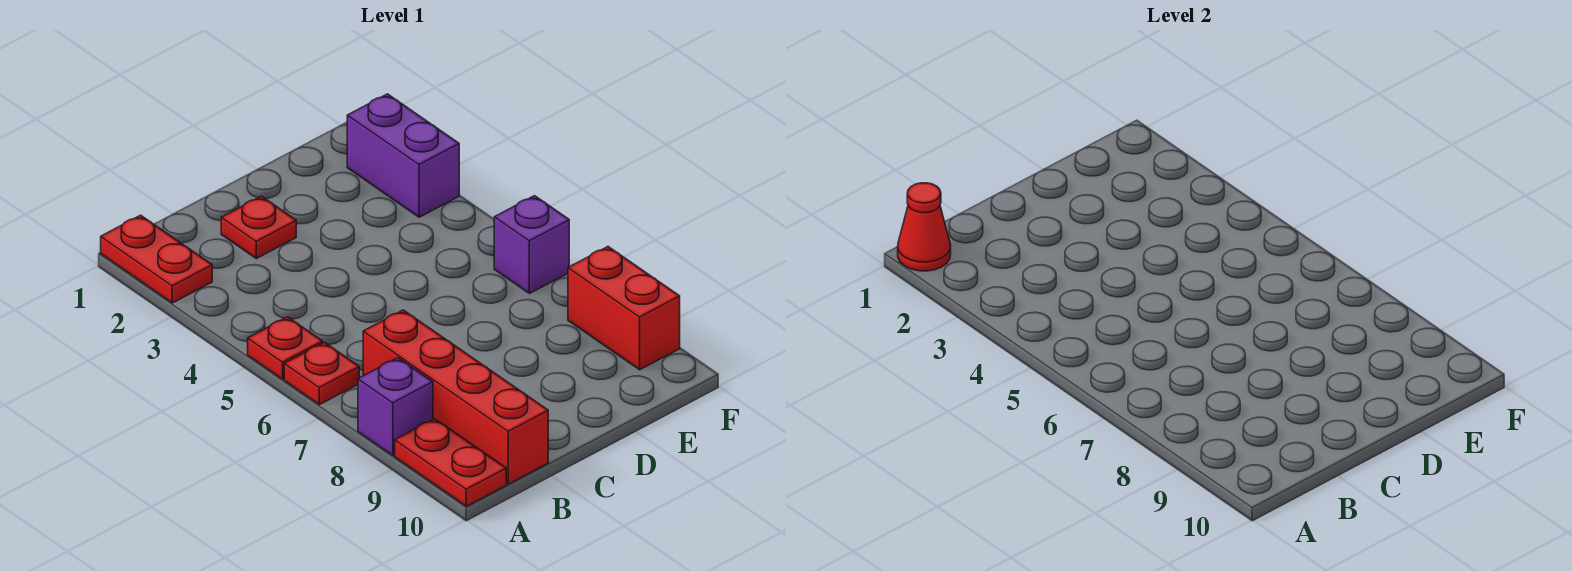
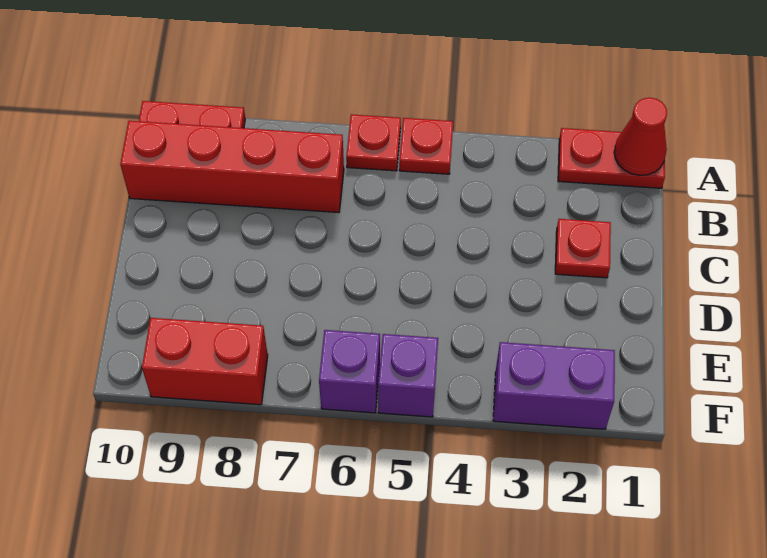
purple brick A8 level 1 -> purple brick F5 level 1

